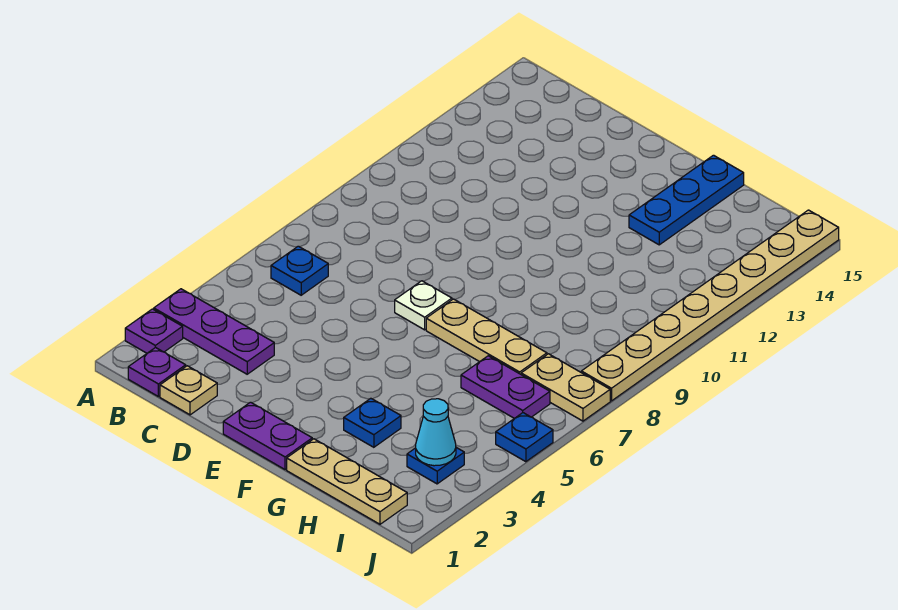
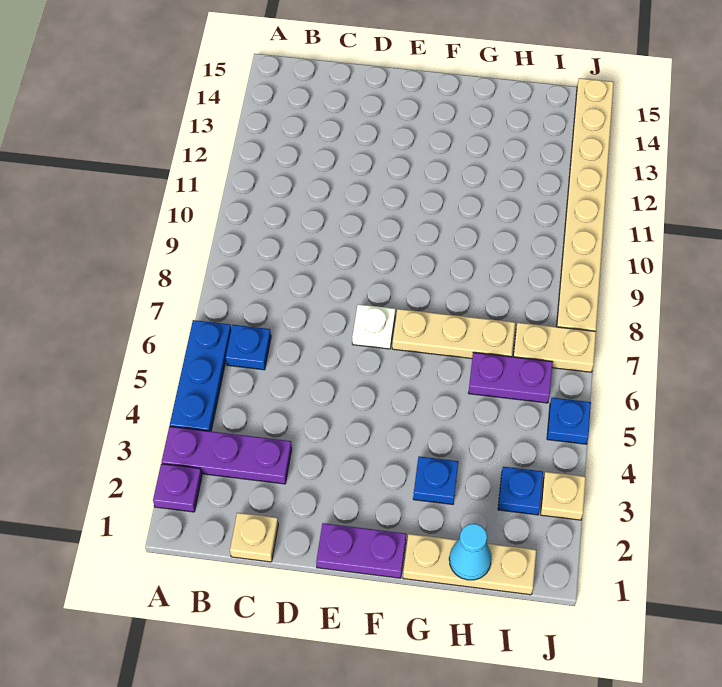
purple plate B1 level 1 -> none
blue plate G13:G15 level 1 -> blue plate A4:A6 level 1
cyan cone I3 level 2 -> cyan cone H1 level 2
none -> tan plate J3 level 1

